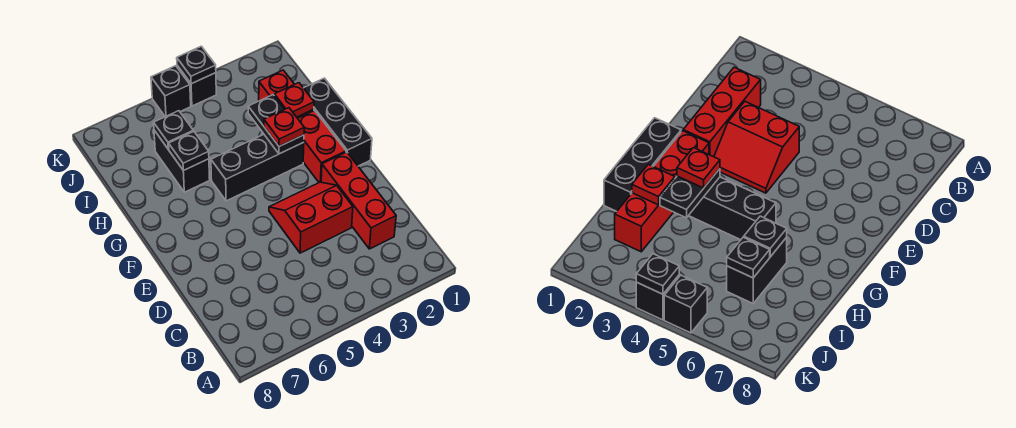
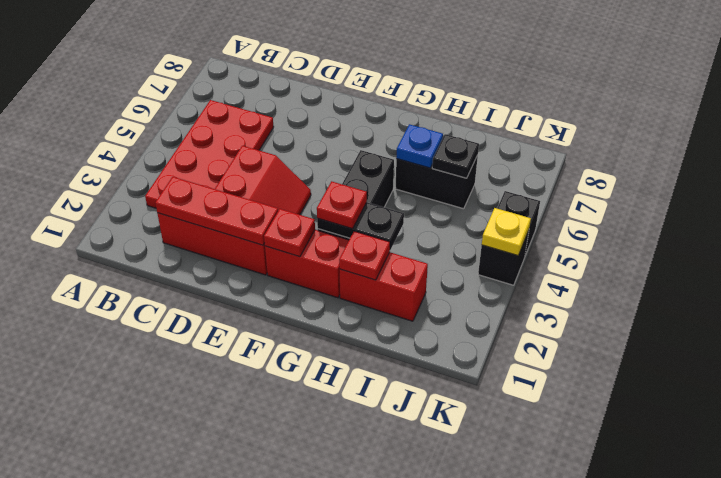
none -> red plate B3:C6 level 1
none -> red plate C2:E2 level 2
black brick F1:H1 level 1 -> none
none -> red plate F2 level 2
black plate H6 level 2 -> blue plate H6 level 2
black plate K4 level 2 -> yellow plate K4 level 2

